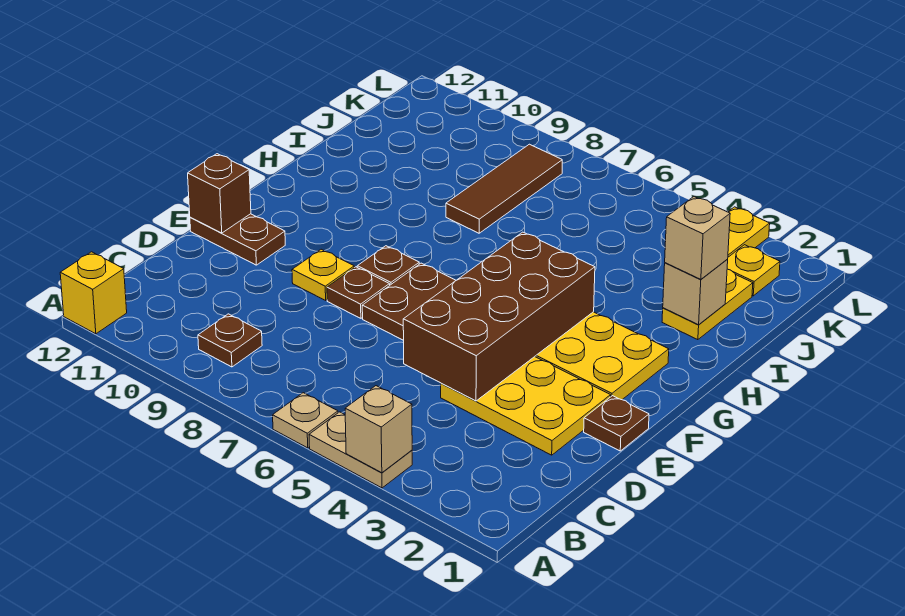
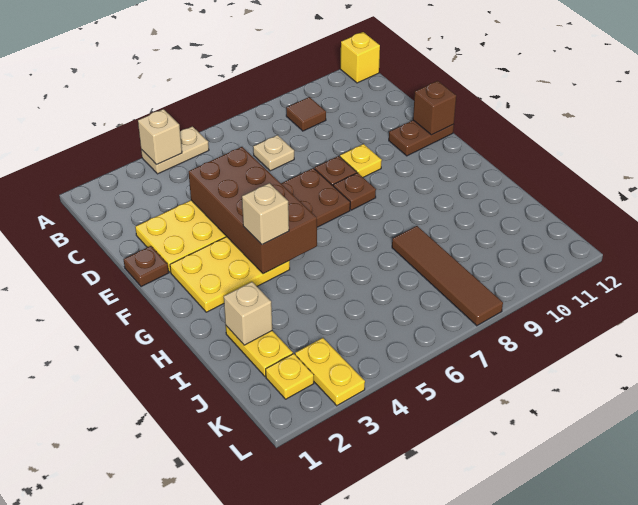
tan plate A6 level 1 -> tan plate C7 level 1
brown plate B9 level 1 -> brown tile B9 level 1
tan brick I2 level 3 -> tan brick G4 level 3
brown tile I8:K8 level 1 -> brown tile I8:L8 level 1

